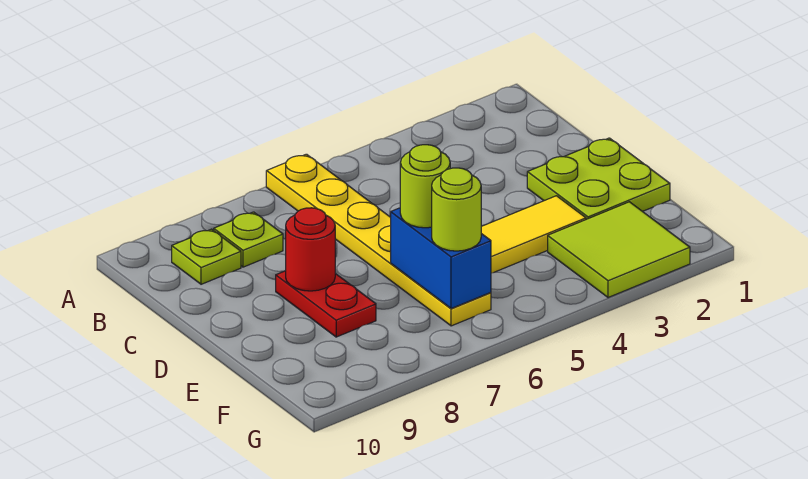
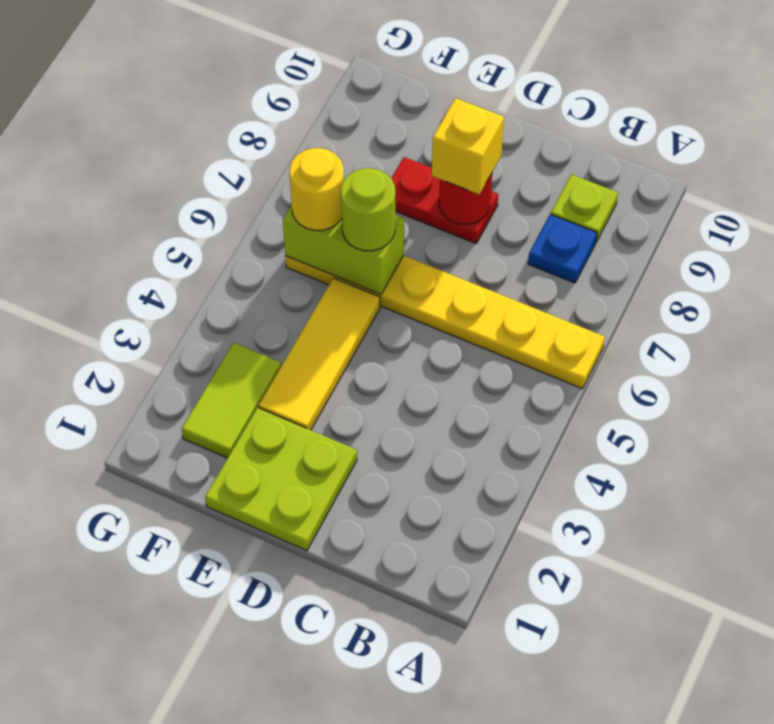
lime plate B8 level 1 -> blue plate B8 level 1
none -> yellow brick D8 level 3
blue brick E6:F6 level 2 -> lime brick E6:F6 level 2
lime tile F2:G3 level 1 -> lime tile F2:F3 level 1
lime round brick F6 level 3 -> yellow round brick F6 level 3

